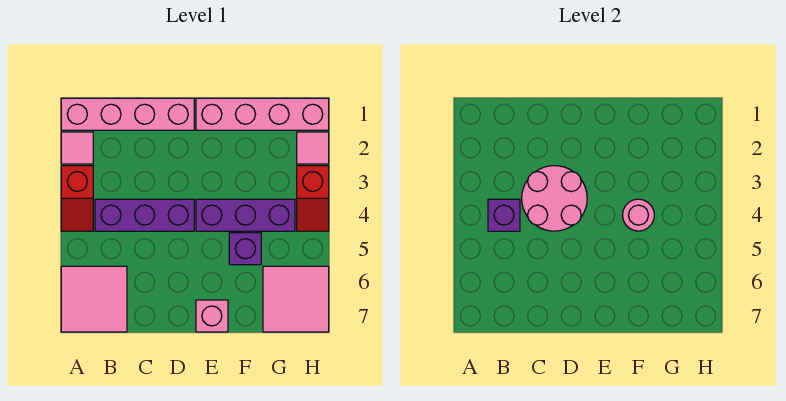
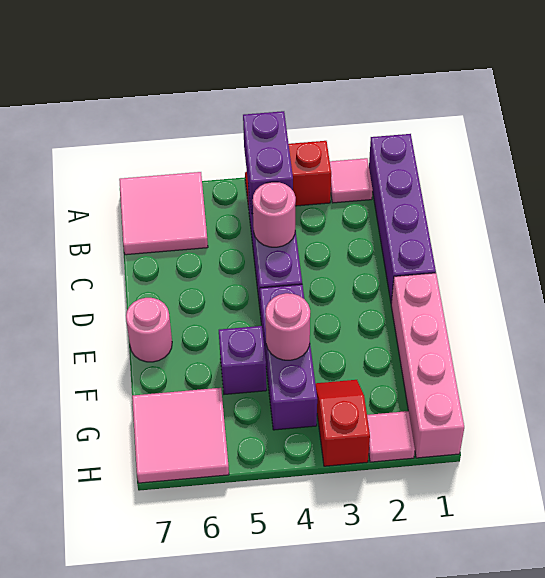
pink brick A1:D1 level 1 -> purple brick A1:D1 level 1
purple brick B4 level 2 -> purple brick A4:B4 level 2
pink round brick C3:D4 level 2 -> pink round brick C4 level 2
pink brick E7 level 1 -> pink round brick E7 level 1
red slope H3:H4 level 1 top 3 -> red slope G3:H3 level 1 top H

